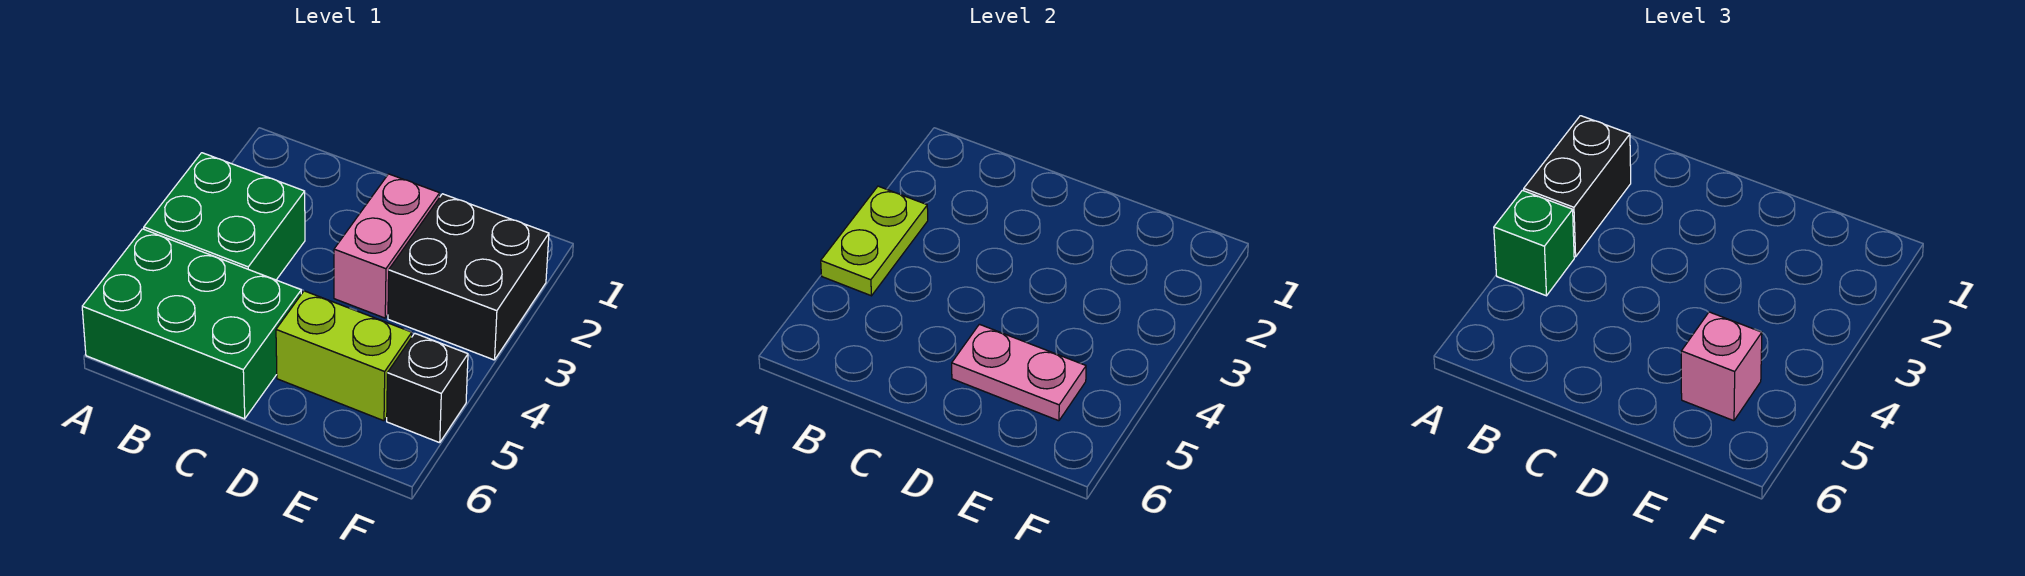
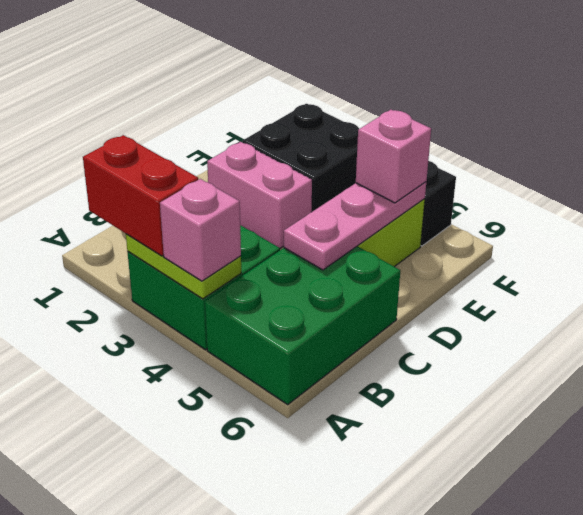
black brick A2:A3 level 3 -> red brick A2:A3 level 3
green brick A4 level 3 -> pink brick A4 level 3
pink plate D5:E5 level 2 -> pink plate C5:E5 level 2

